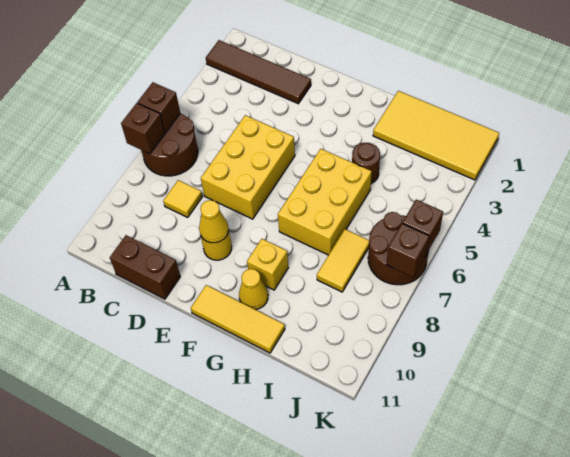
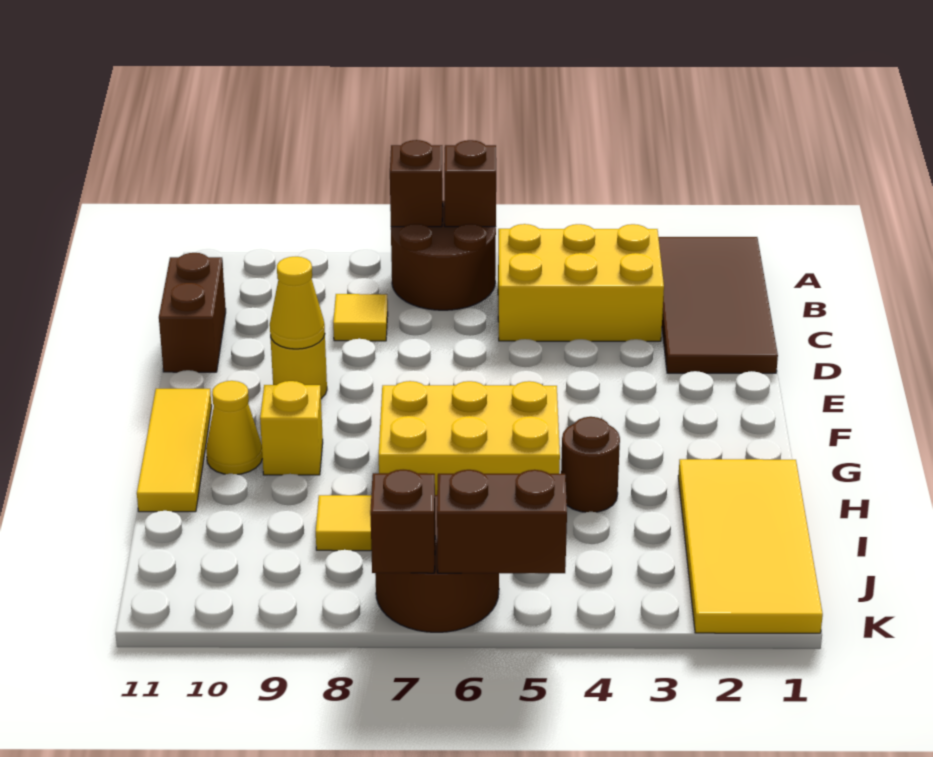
brown tile A2:D2 level 1 -> brown tile A1:D2 level 1
yellow brick D5:E7 level 1 -> yellow brick B3:C5 level 1
brown brick K6 level 2 -> brown brick K5:K6 level 2

